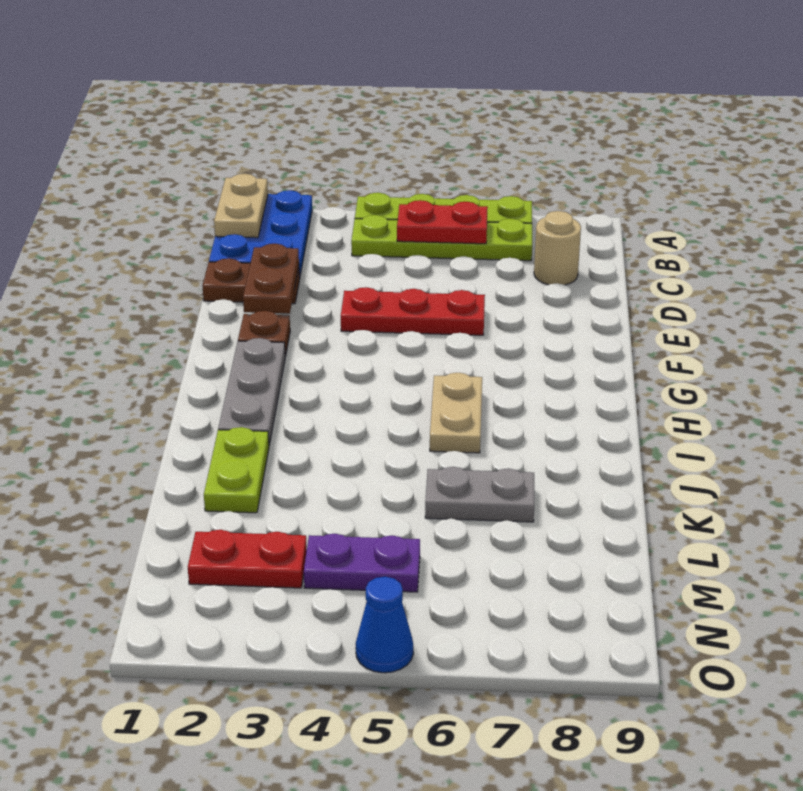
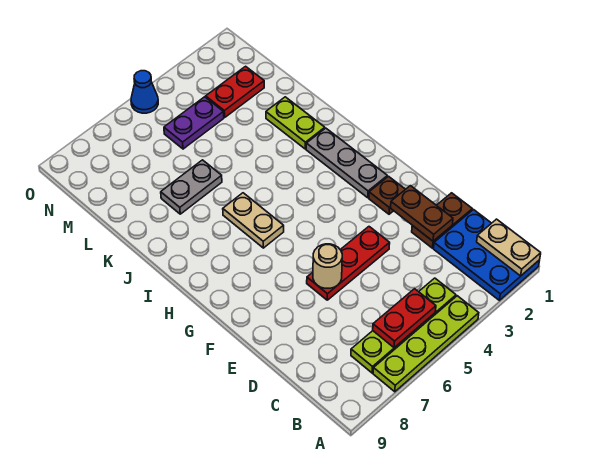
tan round brick C8 level 1 -> tan round brick E6 level 2

